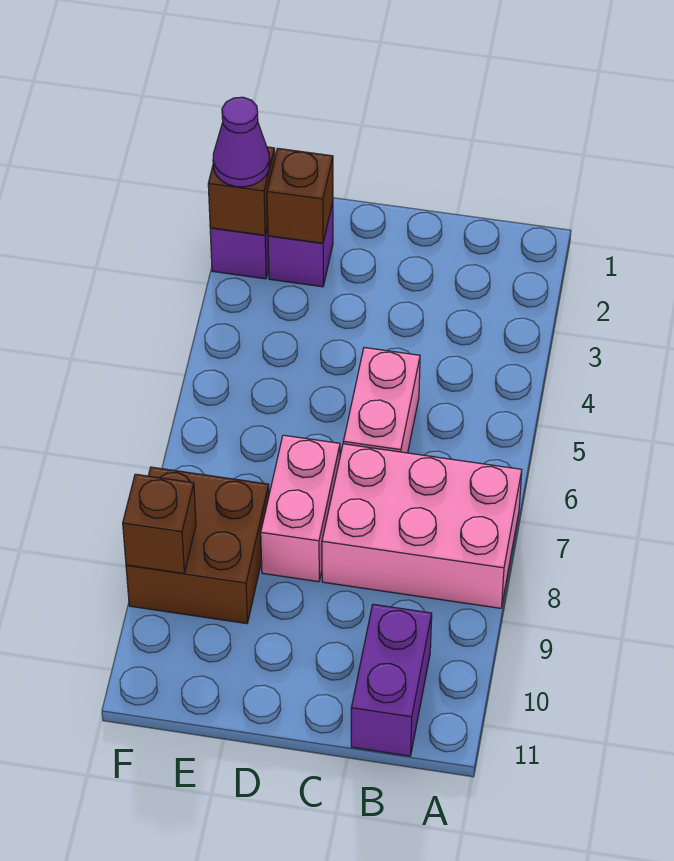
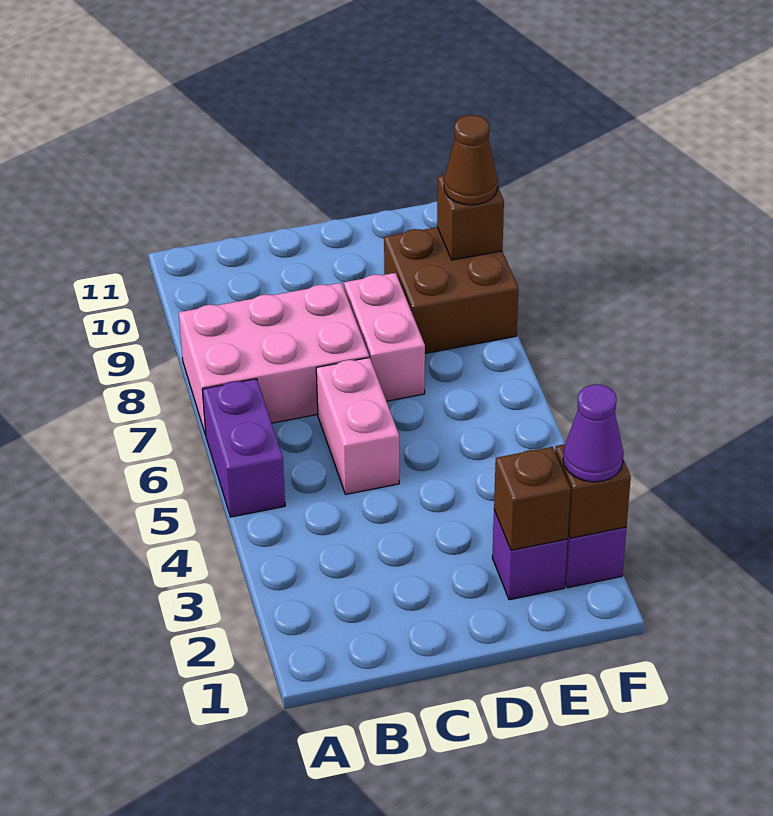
purple brick B10:B11 level 1 -> purple brick A5:A6 level 1
none -> brown cone F9 level 3

